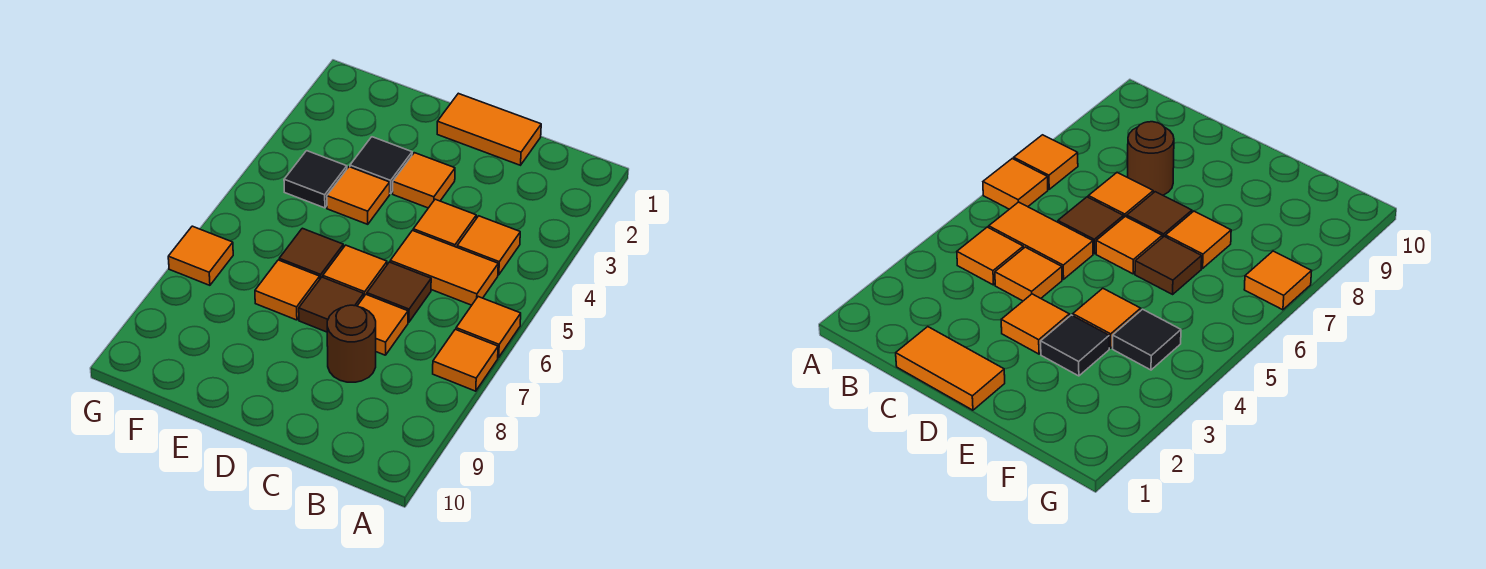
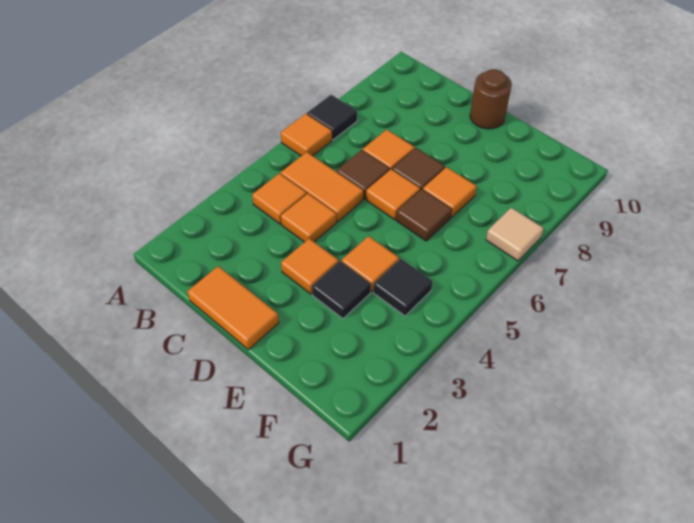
orange tile A7 level 1 -> black tile A7 level 1
brown round brick C8 level 1 -> brown round brick D10 level 1
orange tile G7 level 1 -> tan tile G7 level 1

